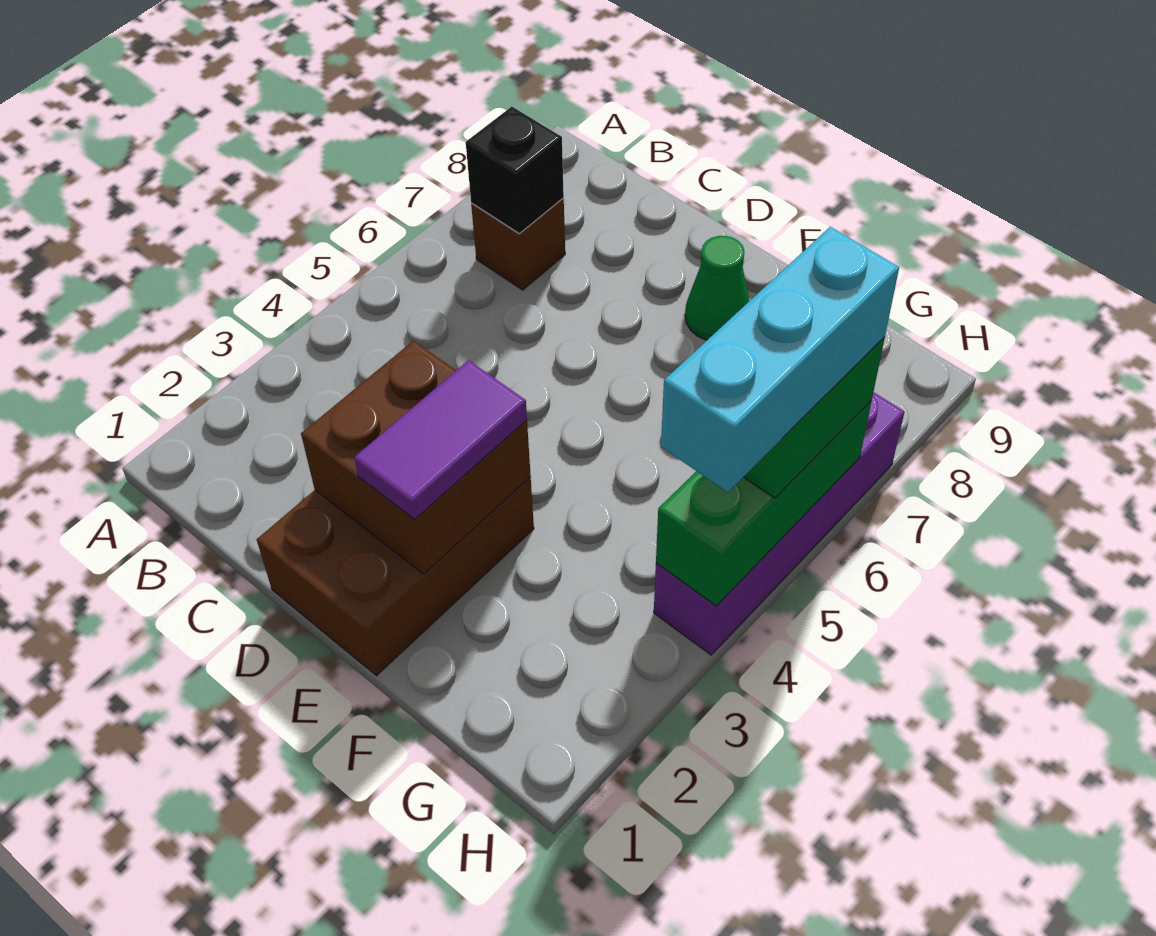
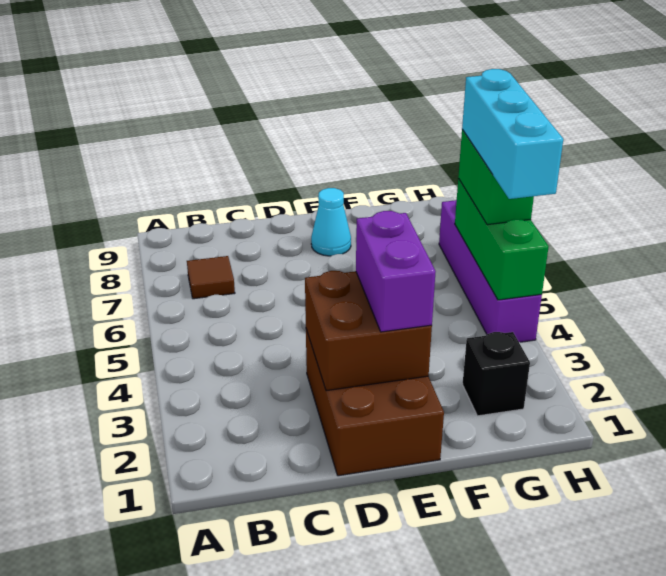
brown brick B7 level 1 -> brown tile B7 level 1
black brick B7 level 2 -> black brick G2 level 1
purple tile E2:E3 level 3 -> purple brick E2:E3 level 3
green cone E8 level 1 -> cyan cone E8 level 1

